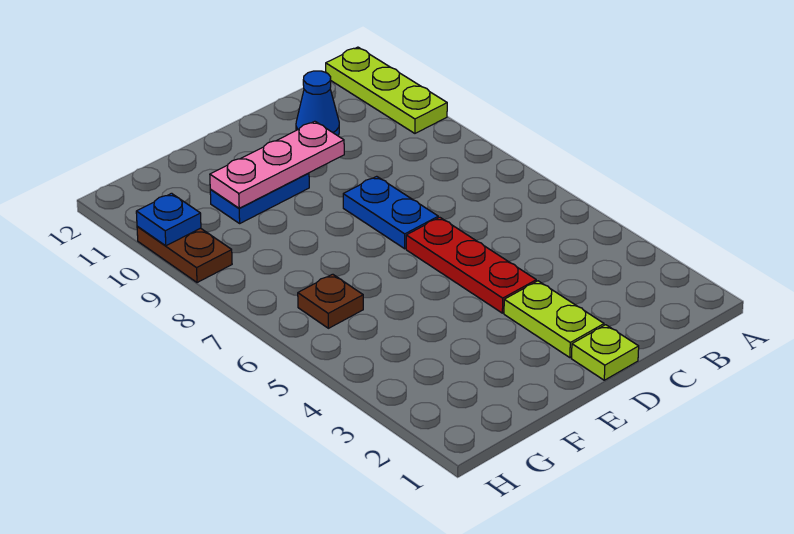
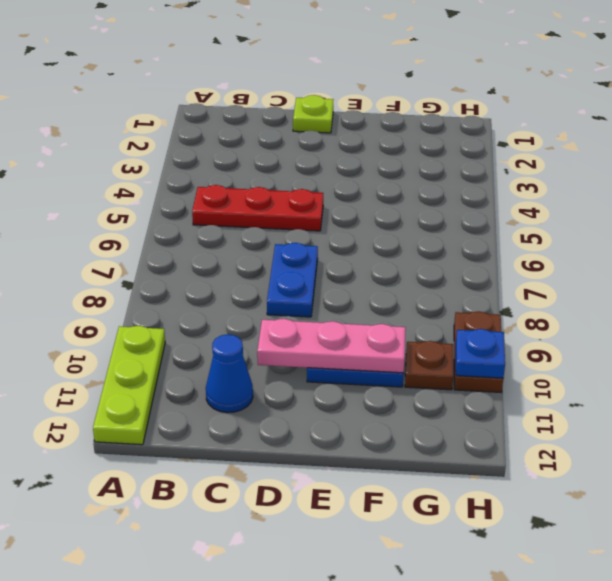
lime plate D2:D3 level 1 -> none
red plate D4:D6 level 1 -> red plate B5:D5 level 1
brown plate G6 level 1 -> brown plate G10 level 1

